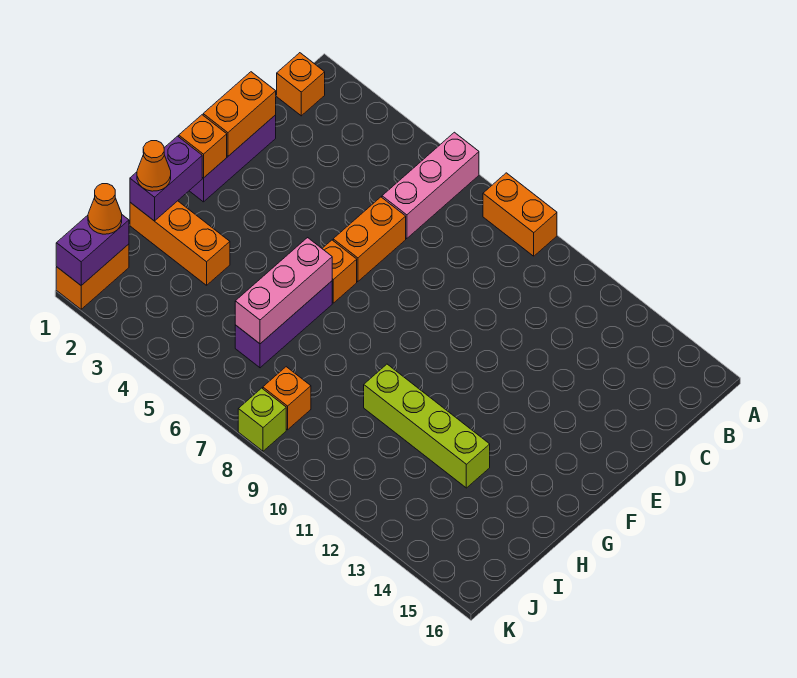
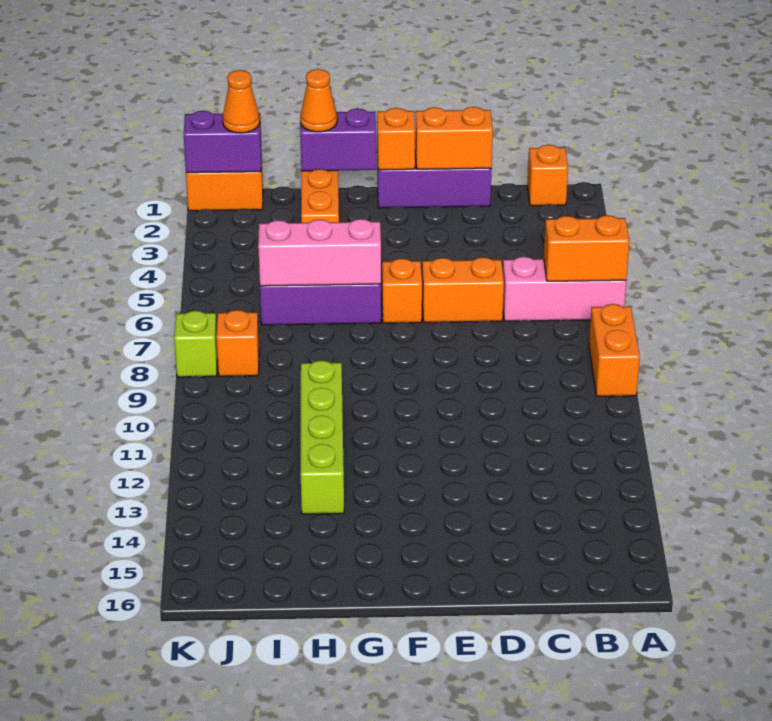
none -> orange brick A6:B6 level 2

